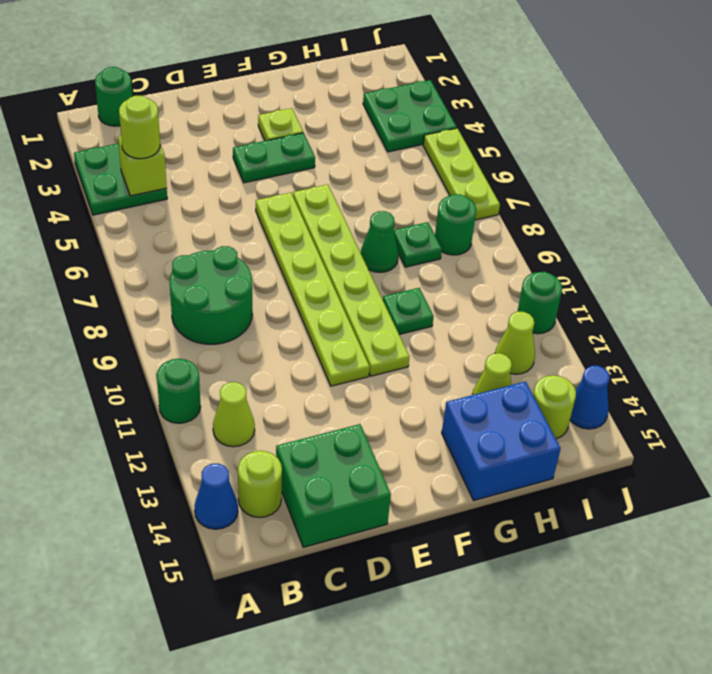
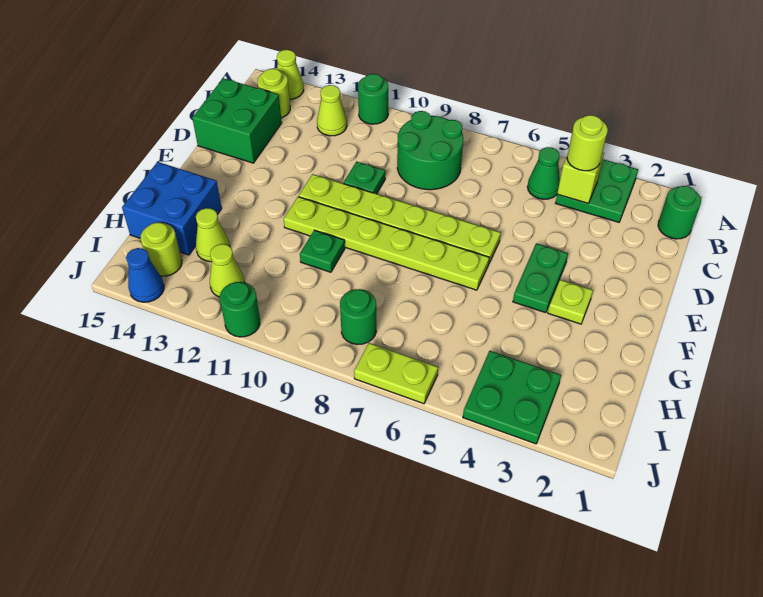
blue cone A14 level 1 -> lime cone A14 level 1
green cone G8 level 1 -> green cone B5 level 1
green plate H8 level 1 -> green plate D10 level 1
lime plate J5:J7 level 1 -> lime plate J6:J7 level 1

